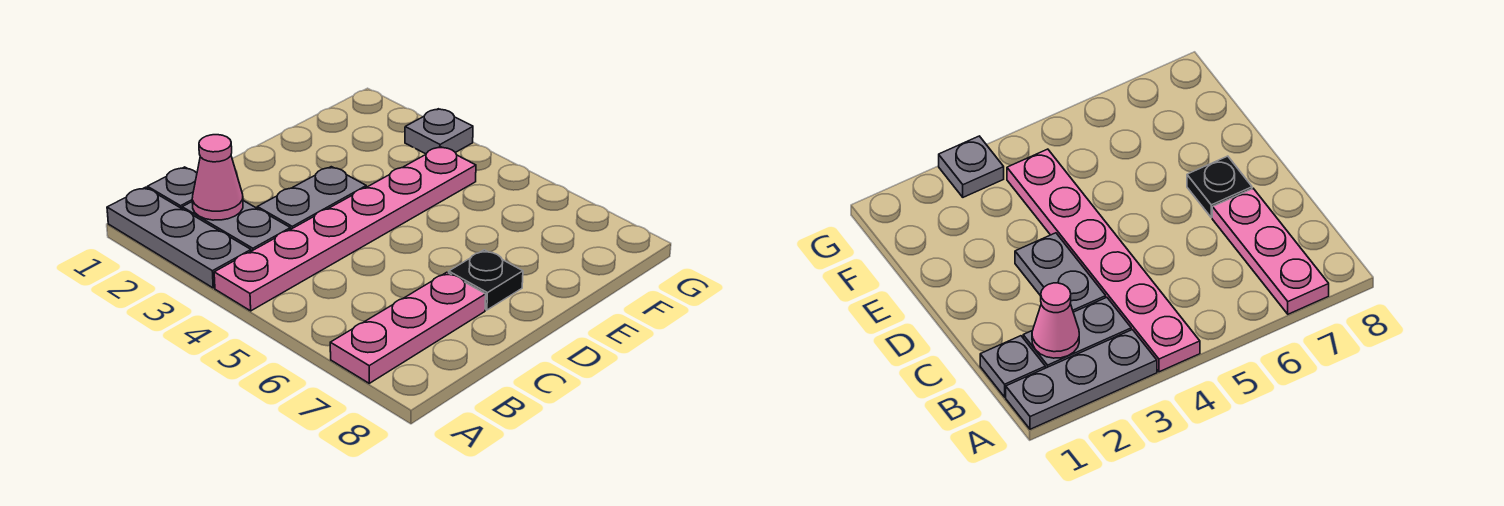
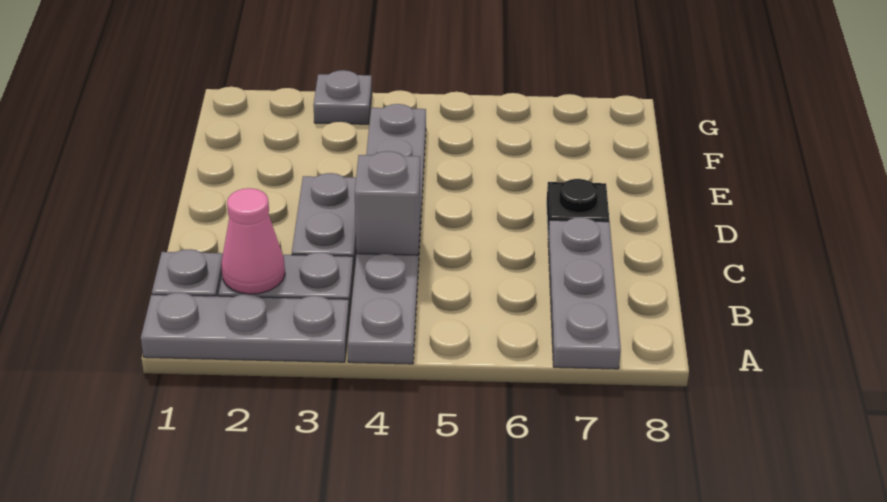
pink plate A4:F4 level 1 -> grey plate A4:F4 level 1
pink plate A7:C7 level 1 -> grey plate A7:C7 level 1
none -> grey brick C4 level 2

